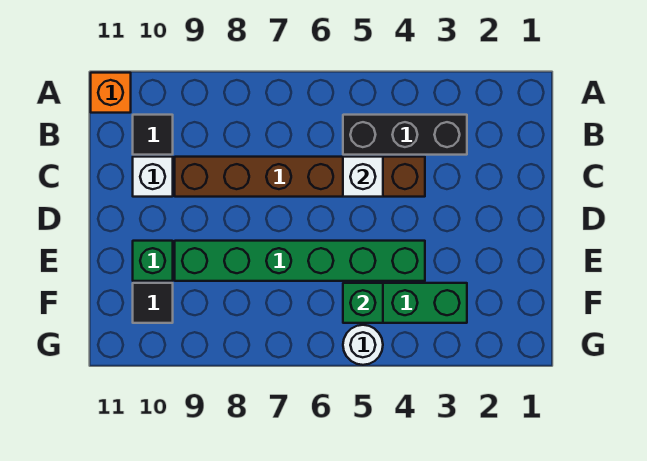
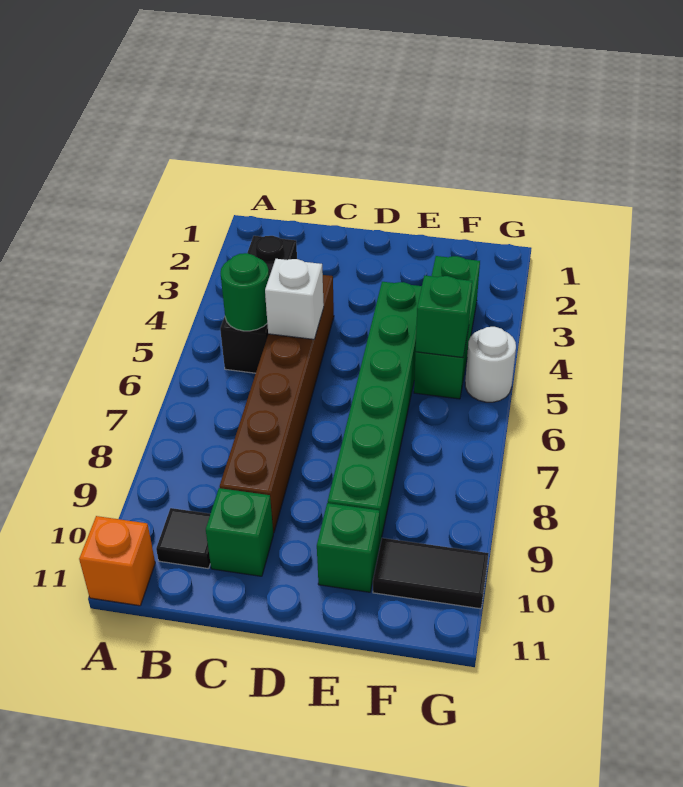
none -> green round brick B5 level 2
white brick C10 level 1 -> green brick C10 level 1
black tile F10 level 1 -> black tile F10:G10 level 1

